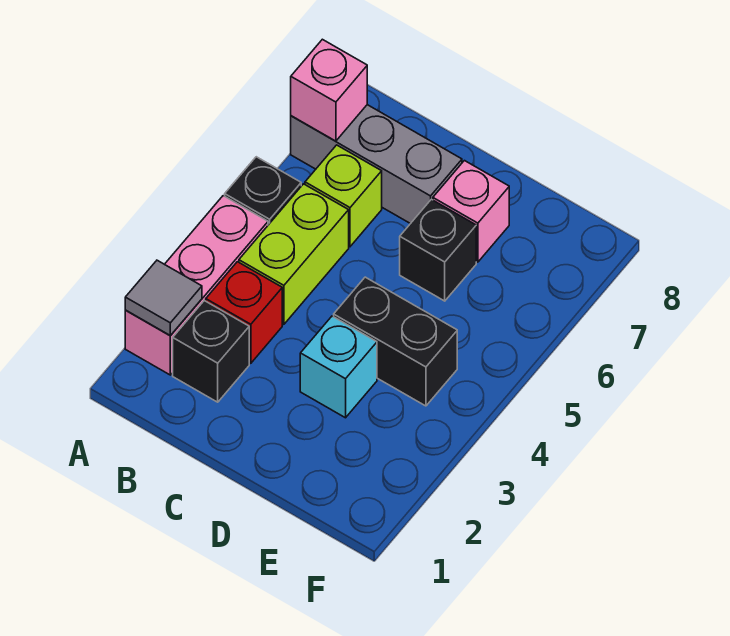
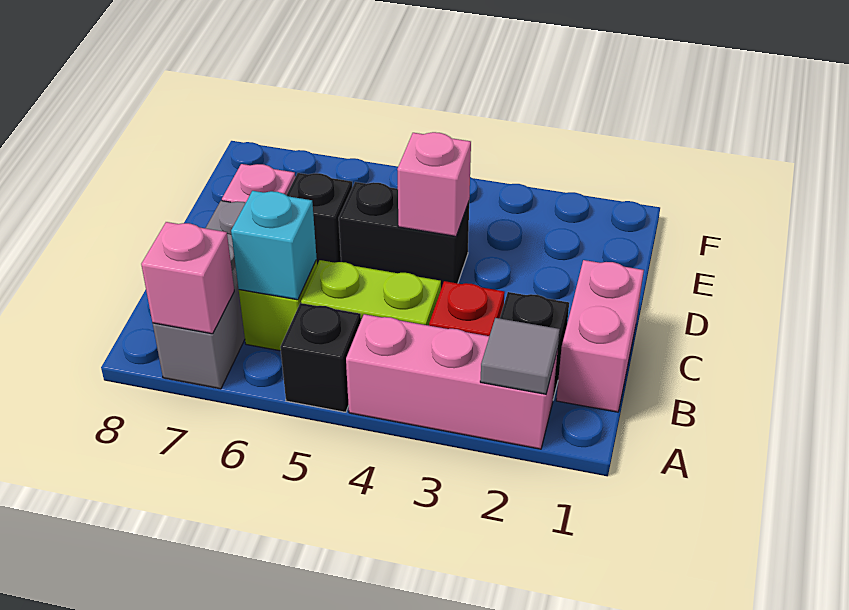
none -> pink brick B1:C1 level 1
cyan brick D3 level 1 -> cyan brick B6 level 2
black brick D4:E4 level 1 -> black brick D4:D5 level 1
none -> pink brick D4 level 2

